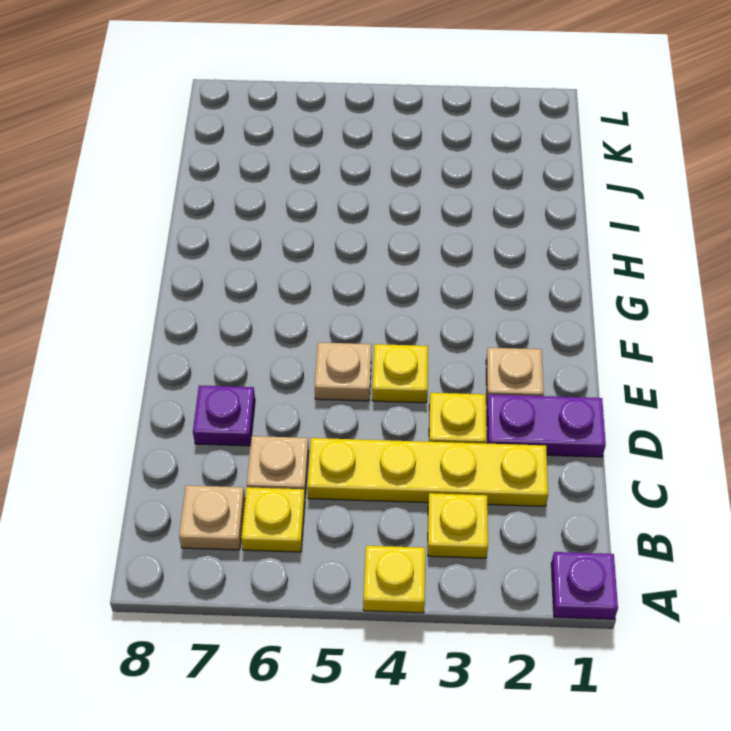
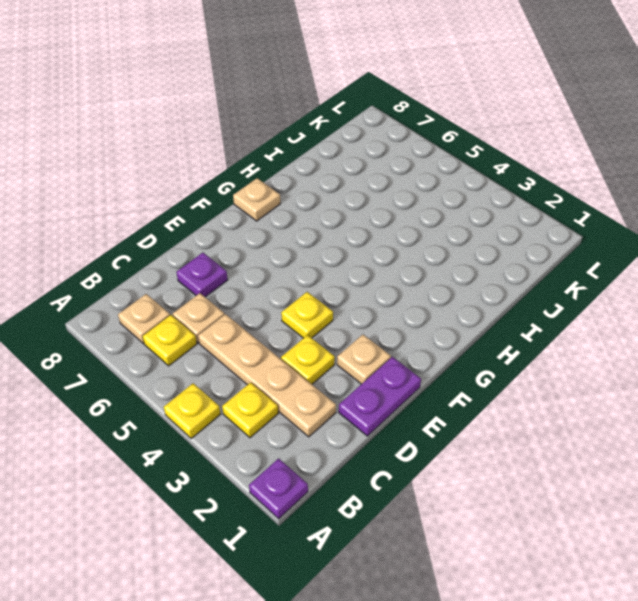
yellow plate C2:C5 level 1 -> tan plate C2:C5 level 1
purple plate D1:D2 level 1 -> purple plate D1:E1 level 1
tan plate E5 level 1 -> tan plate G8 level 1

